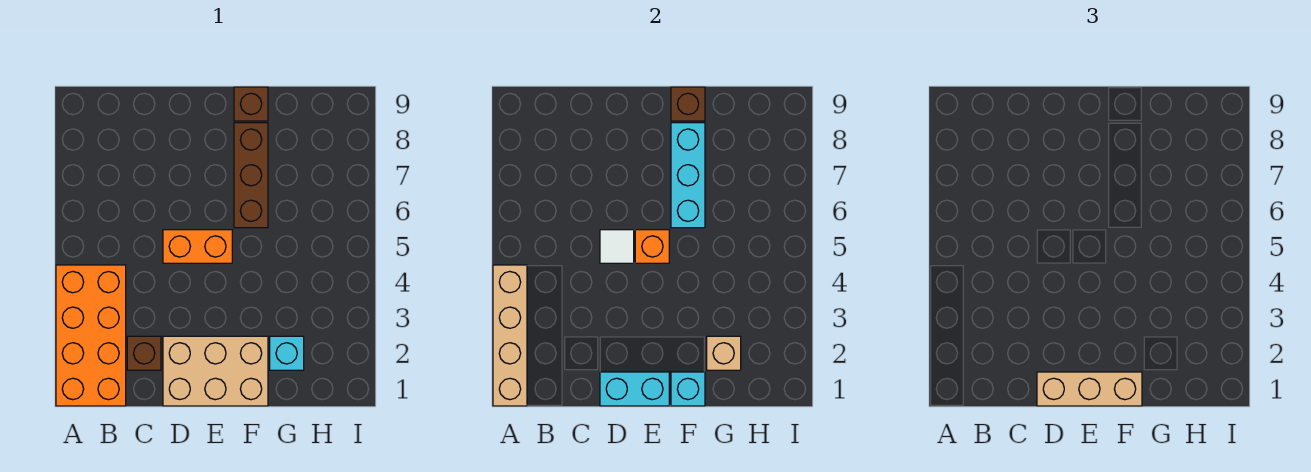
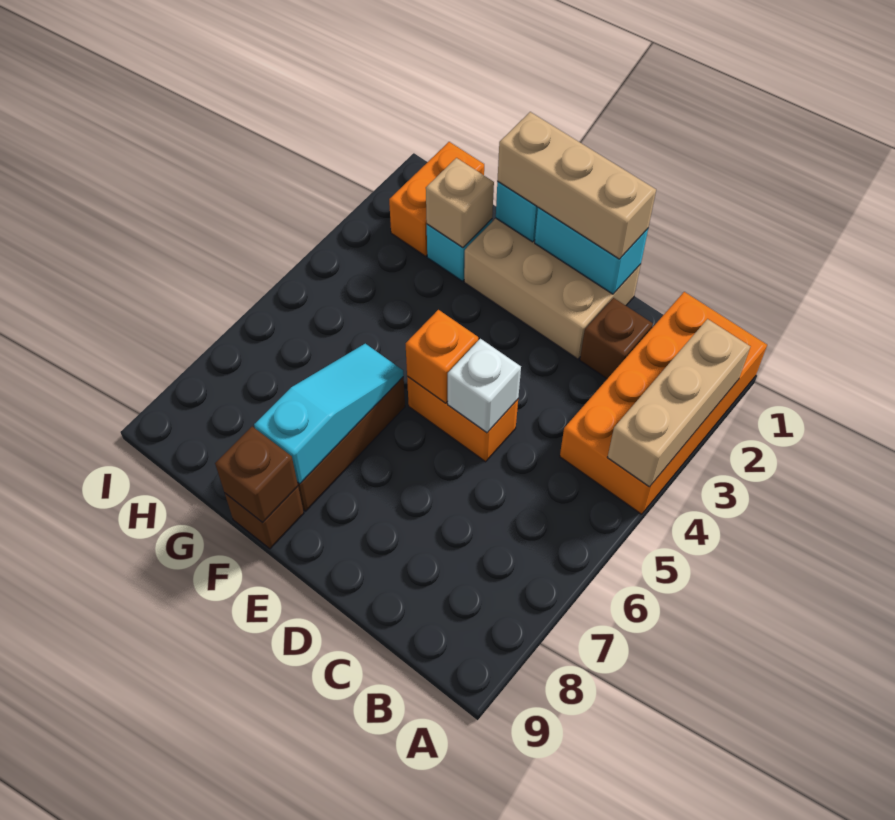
tan brick A1:A4 level 2 -> tan brick A2:A4 level 2
white tile D5 level 2 -> white brick D5 level 2
cyan brick F6:F8 level 2 -> cyan slope F6:F8 level 2 top 8
none -> orange brick H1:H2 level 1

